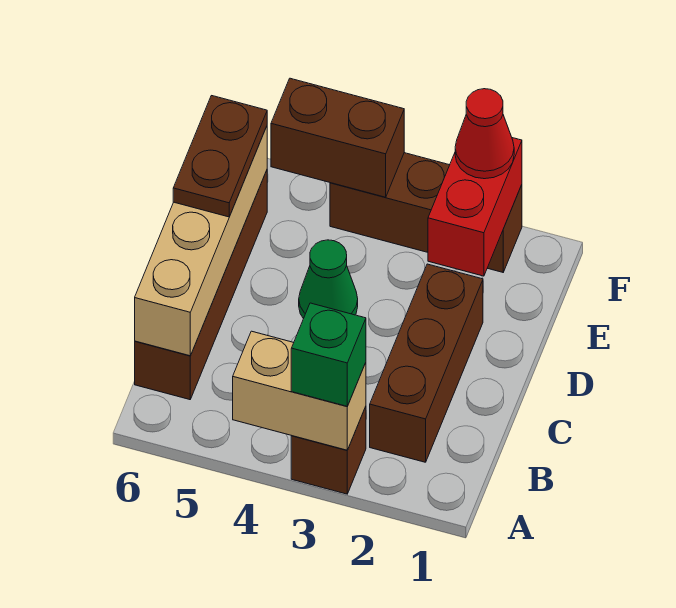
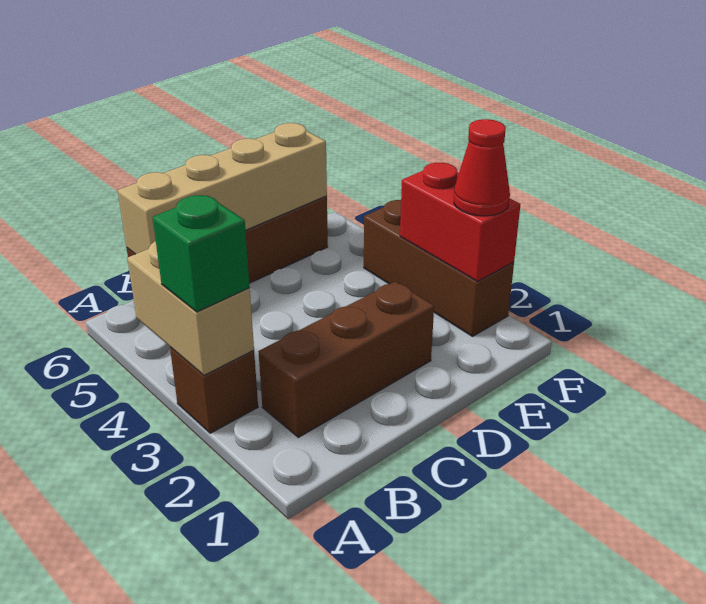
green cone D4 level 1 -> none
brown plate D6:E6 level 3 -> none
red brick E2:F2 level 2 -> red brick F2:F3 level 2
brown brick F4:F5 level 2 -> none

